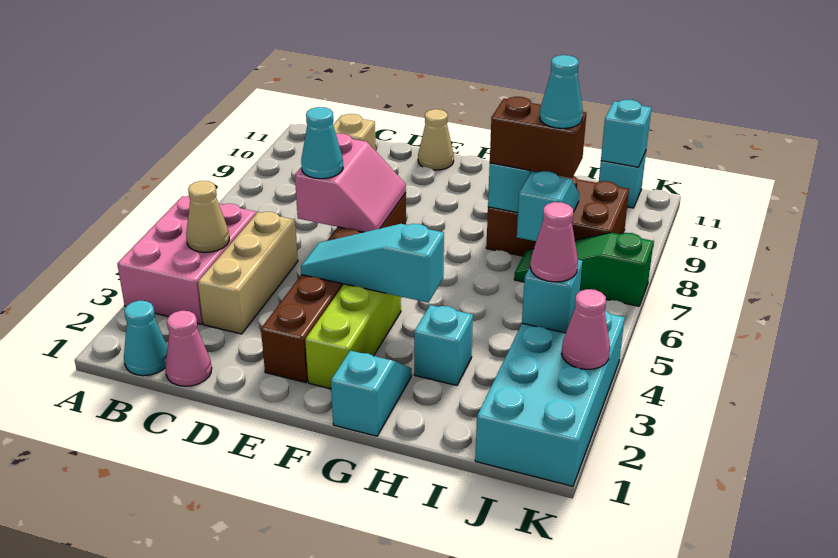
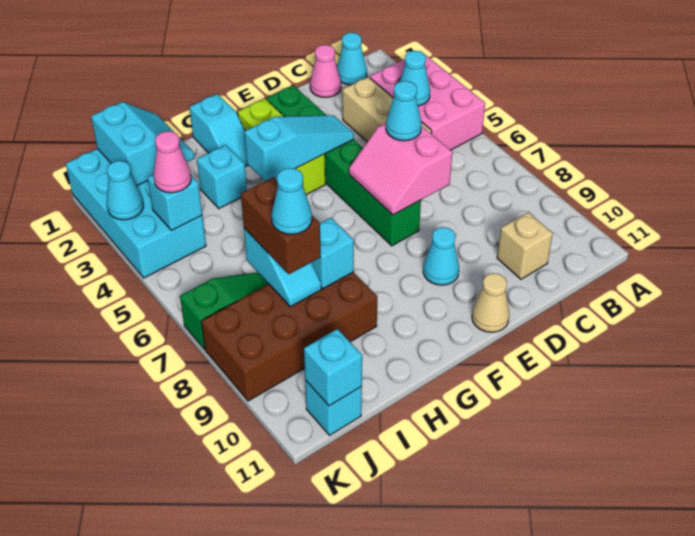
tan cone B4 level 2 -> cyan cone B4 level 2
brown brick E2:E7 level 1 -> green brick E2:E7 level 1
none -> cyan cone E9 level 1
brown brick H8:J9 level 1 -> brown brick H8:K9 level 1
brown brick H8:I8 level 3 -> brown brick I7:I8 level 3
none -> cyan slope I1:J2 level 2 top J
pink cone K3 level 2 -> cyan cone K3 level 2

